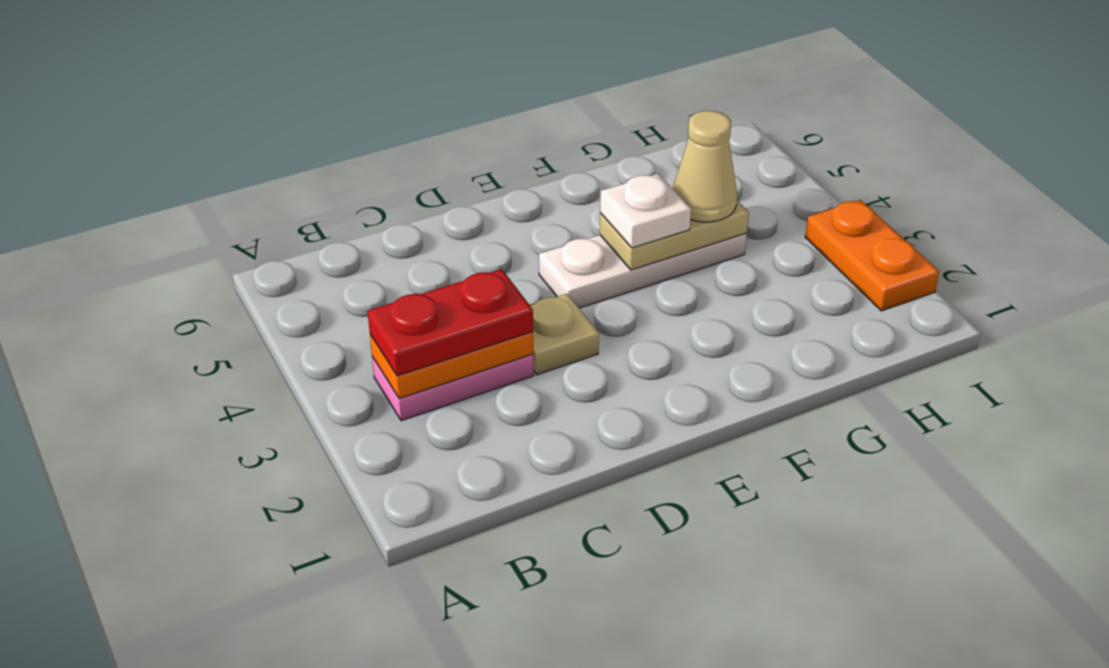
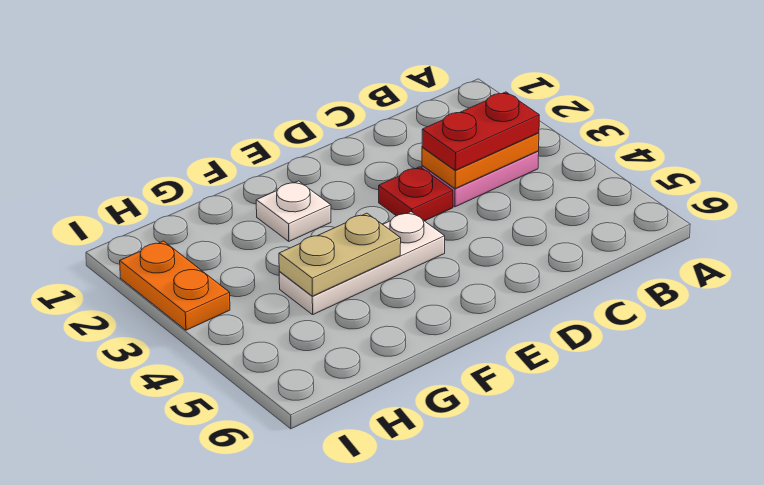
tan plate D3 level 1 -> red plate D3 level 1
white plate F4 level 3 -> white plate F2 level 1
tan cone G4 level 3 -> none

